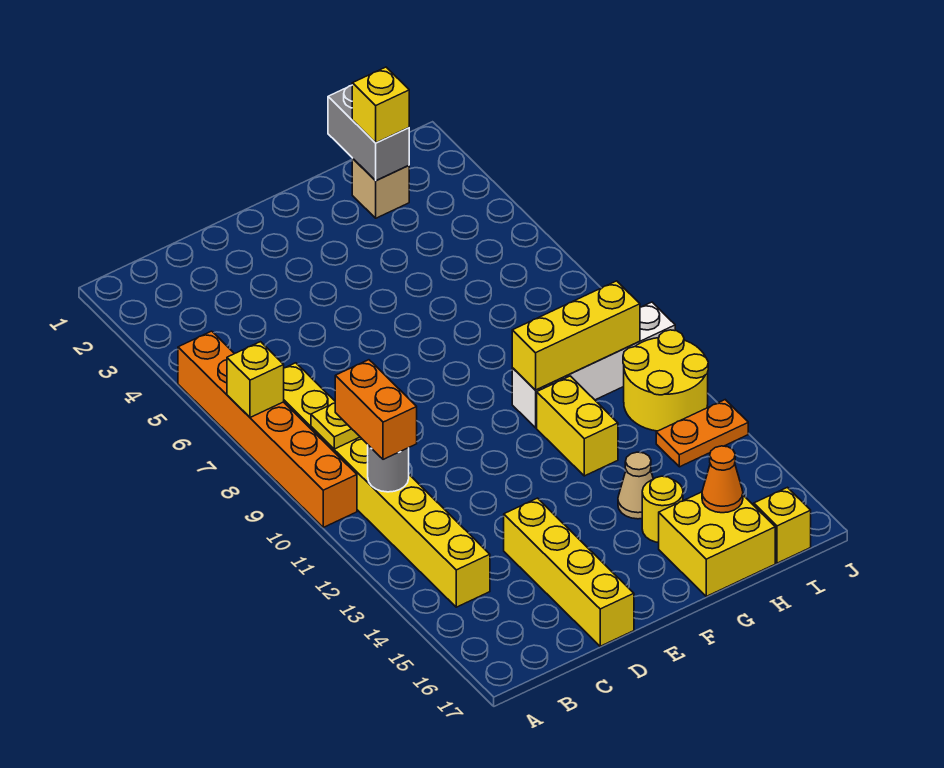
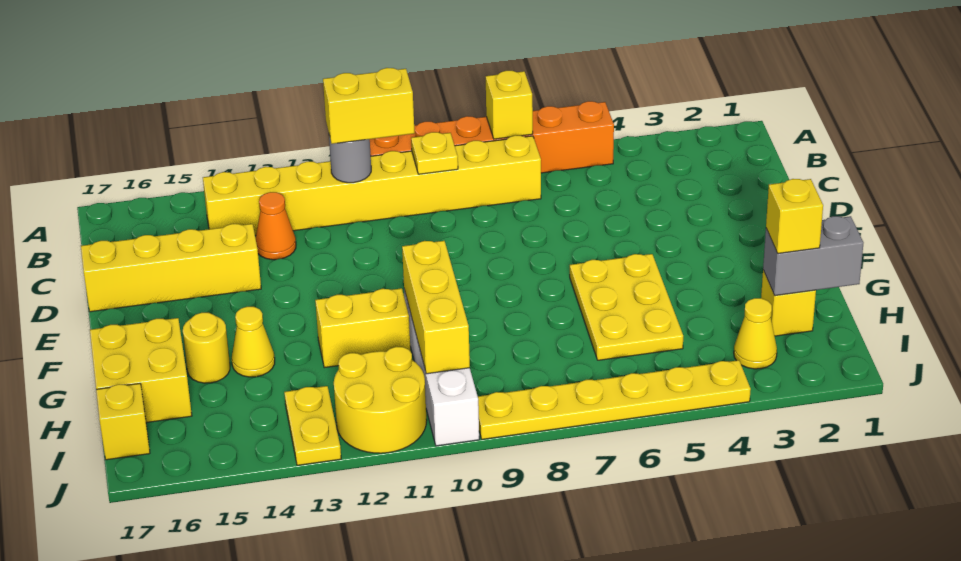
orange brick B10:B11 level 3 -> yellow brick B10:B11 level 3
none -> yellow plate F5:H6 level 1
tan cone G14 level 1 -> yellow cone G14 level 1
tan brick H2 level 1 -> yellow brick H2 level 1
orange cone H16 level 2 -> orange cone C13 level 1
none -> yellow cone I3 level 1
orange plate I13:J13 level 1 -> yellow plate I13:J13 level 1
none -> yellow plate J4:J9 level 1

